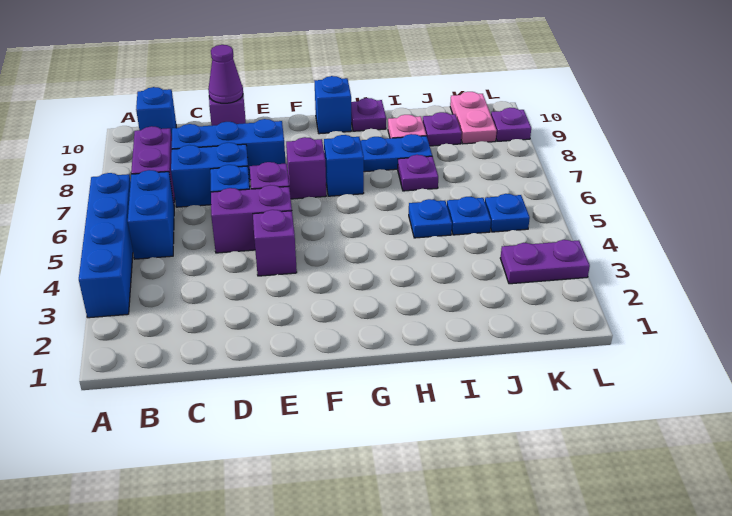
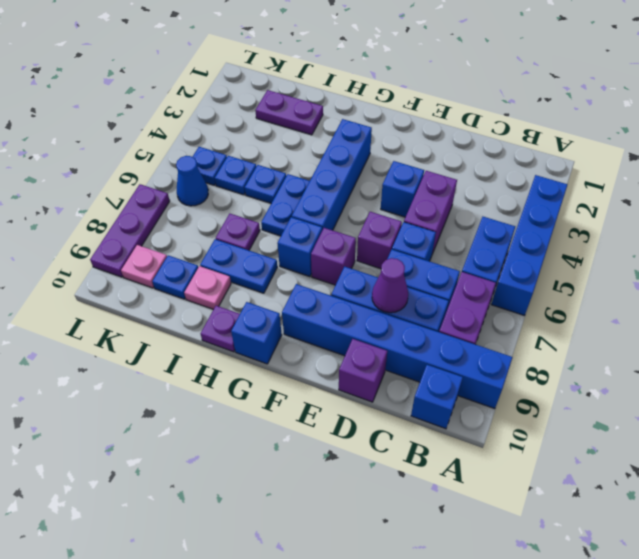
none -> blue brick A9:F9 level 1
purple brick D5:E5 level 1 -> purple brick D4:D5 level 1
purple cone D10 level 2 -> purple cone D8 level 2
purple brick E4 level 1 -> blue brick E4 level 1
none -> blue brick G3:G6 level 1
none -> blue plate H5:H6 level 1
purple plate J9 level 1 -> blue plate J9 level 1
purple plate K3:L3 level 1 -> purple plate I2:J2 level 1
none -> blue cone K6 level 1
pink plate K9:K10 level 1 -> pink plate K9 level 1
purple plate L9 level 1 -> purple plate L7:L9 level 1

